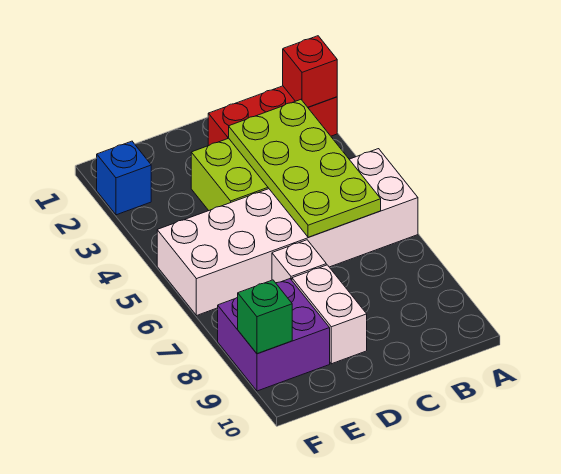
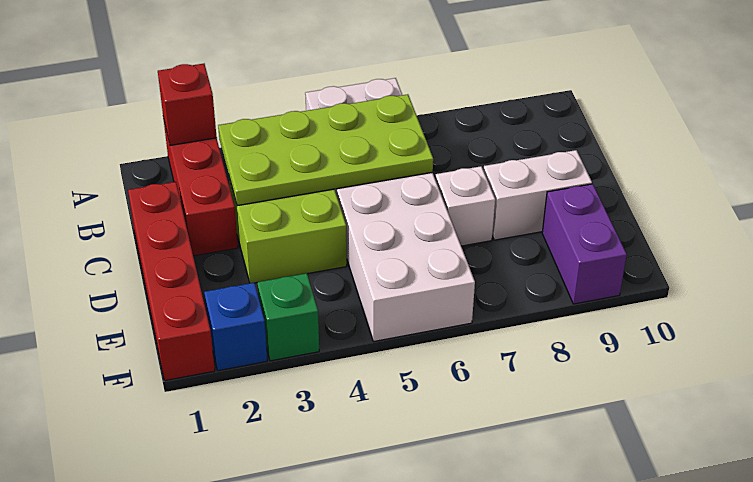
none -> red brick C1:F1 level 1
purple brick E8:F9 level 1 -> purple brick E9:F9 level 1
green brick F9 level 2 -> green brick F3 level 1

